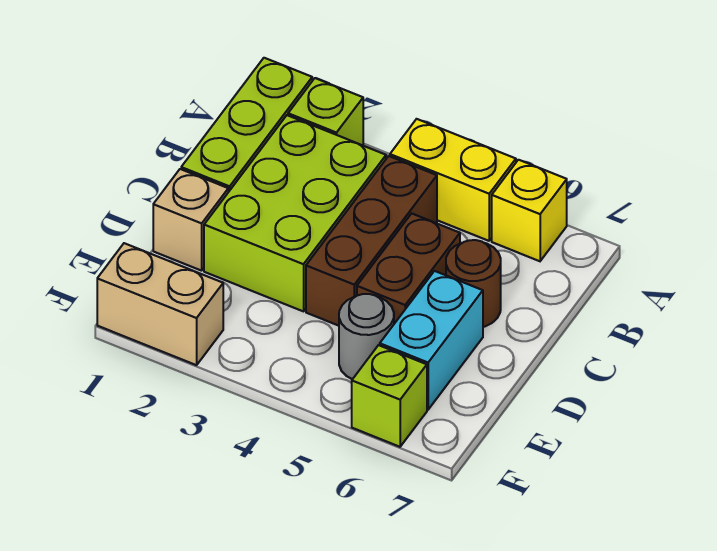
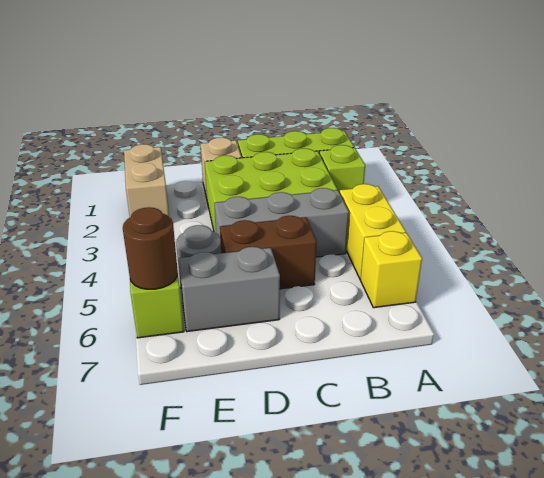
brown brick B4:D4 level 1 -> grey brick B4:D4 level 1
brown round brick C6 level 1 -> brown round brick F6 level 2
cyan brick D6:E6 level 1 -> grey brick D6:E6 level 1

